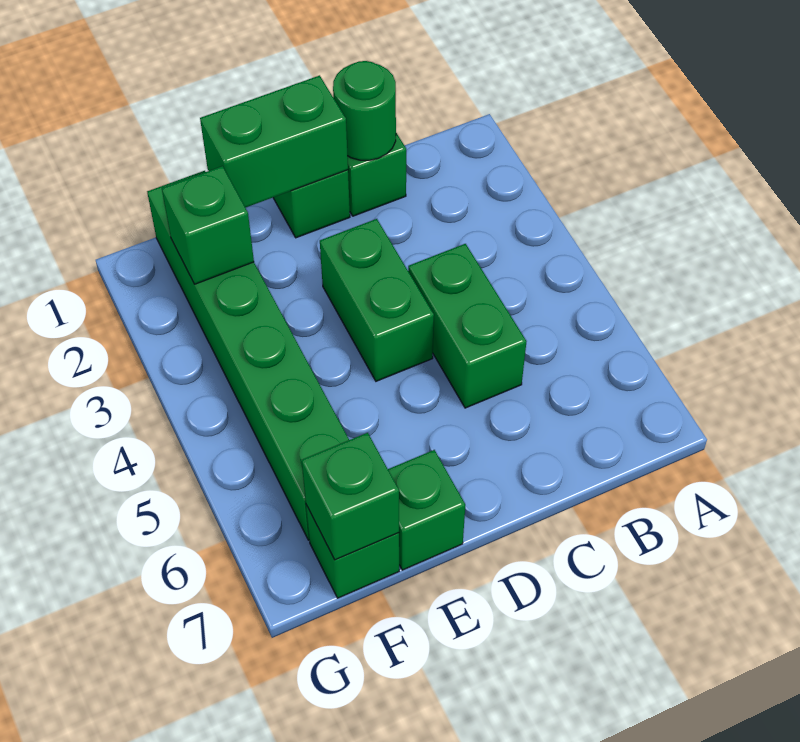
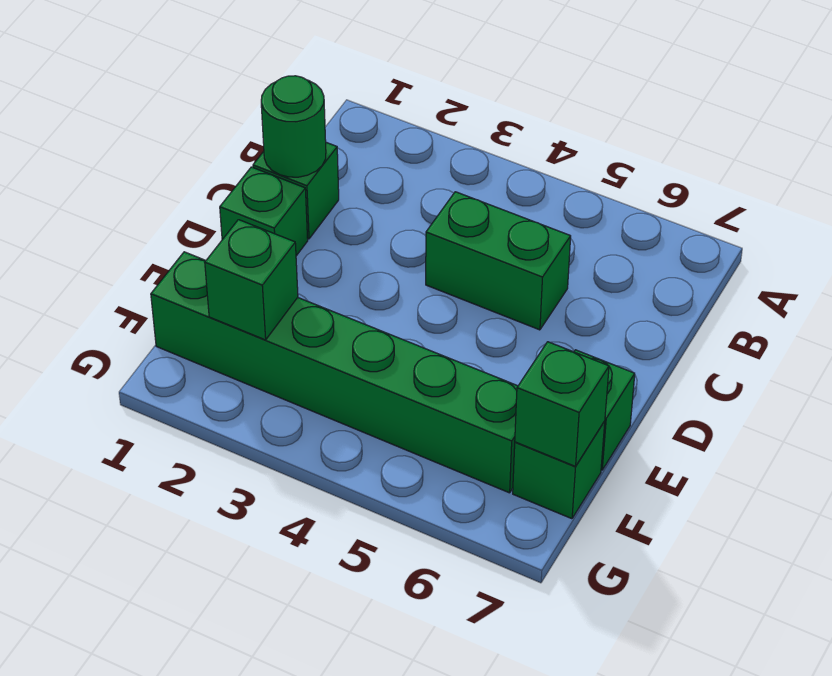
green brick D1:E1 level 2 -> none
green brick D3:D4 level 1 -> none

